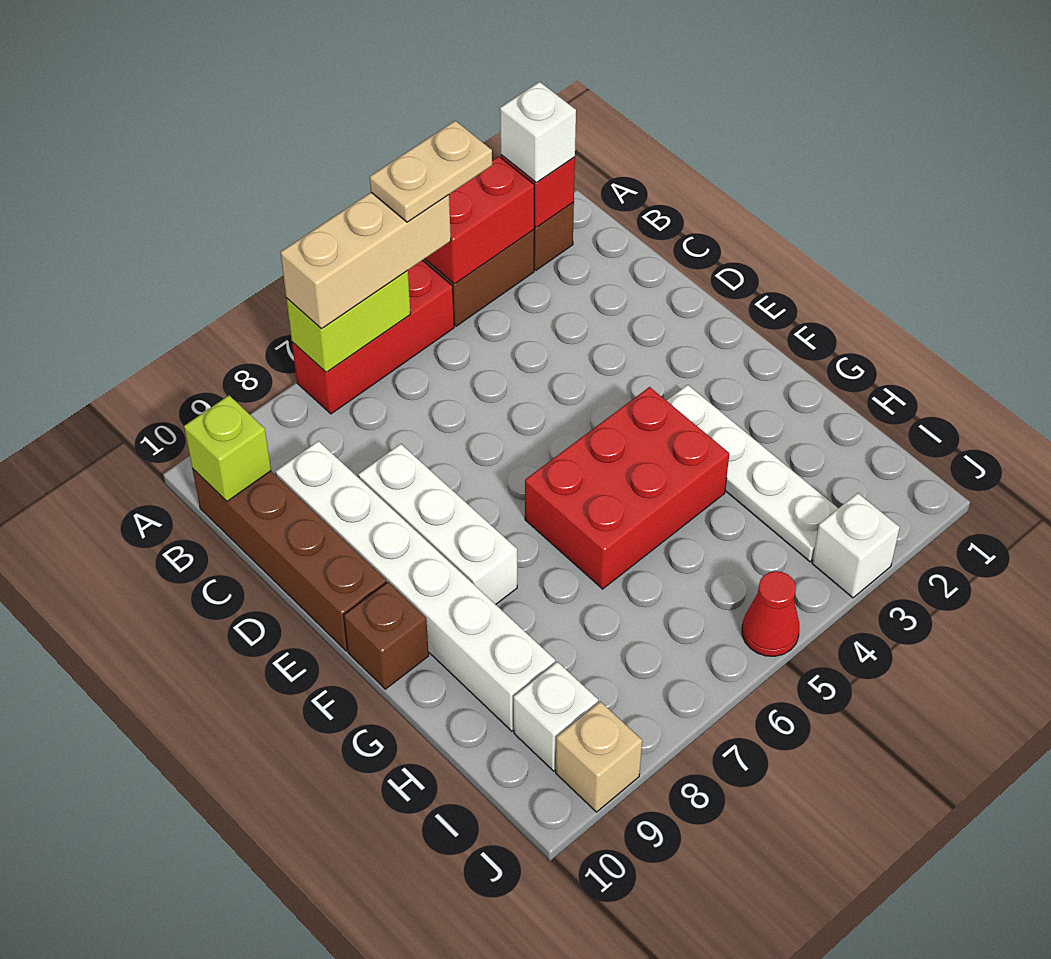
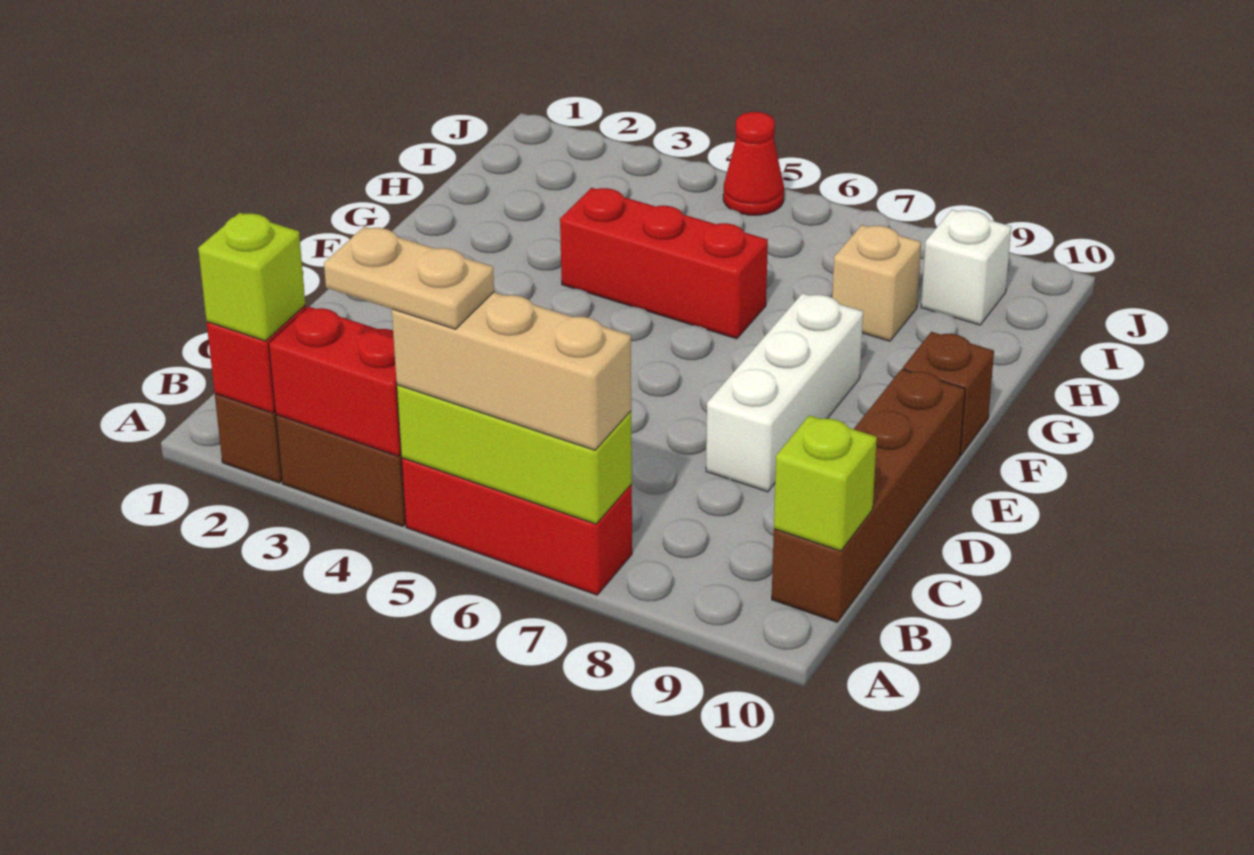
white brick A2 level 3 -> lime brick A2 level 3
lime brick A6:A7 level 2 -> lime brick A5:A7 level 2
white brick C9:H9 level 1 -> none
white plate F3:I3 level 1 -> none
red brick F4:G6 level 1 -> red brick G4:G6 level 1
white brick J3 level 1 -> none
tan brick J9 level 1 -> tan brick H8 level 1

